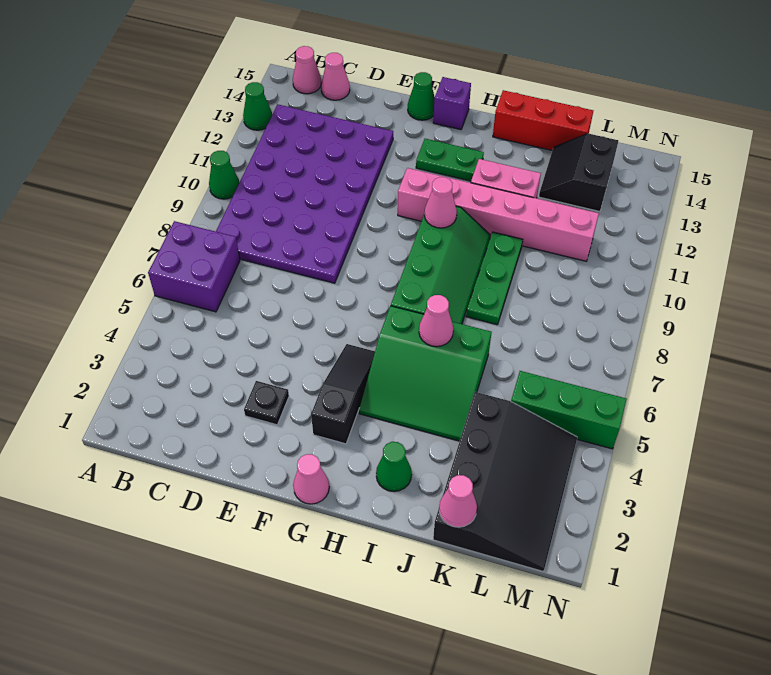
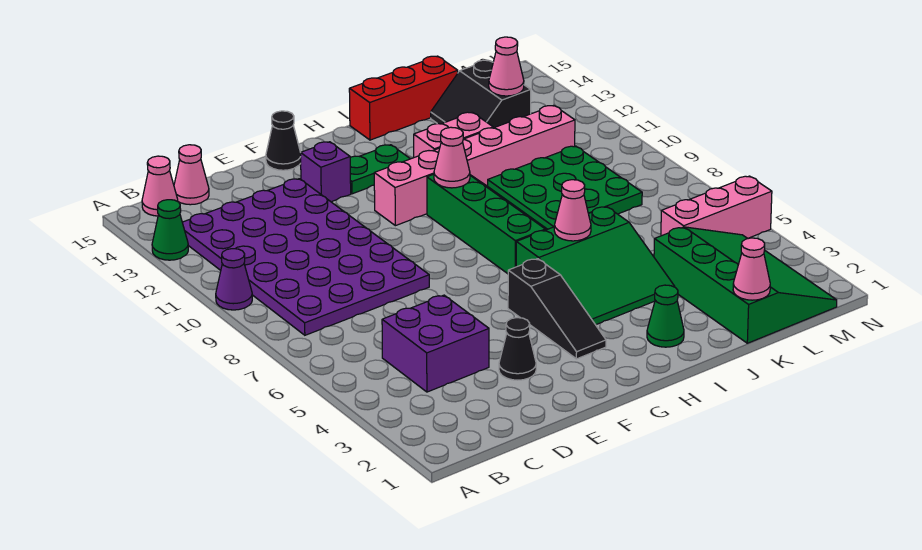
purple brick A6:B7 level 1 -> purple brick C4:D5 level 1
green cone A10 level 1 -> purple cone A10 level 1
black plate E3 level 1 -> black cone E3 level 1
green cone F15 level 1 -> black cone F15 level 1
pink cone G1 level 1 -> pink cone L13 level 2
black slope G3:G5 level 1 top 3 -> black slope G3:G5 level 1 top 5
purple brick G15 level 1 -> purple brick F13 level 1
green plate J8:J10 level 1 -> green plate J8:L10 level 1
black slope K1:M4 level 1 top K -> green slope K1:M4 level 1 top K
green brick L5:N5 level 1 -> pink brick L5:N5 level 1

